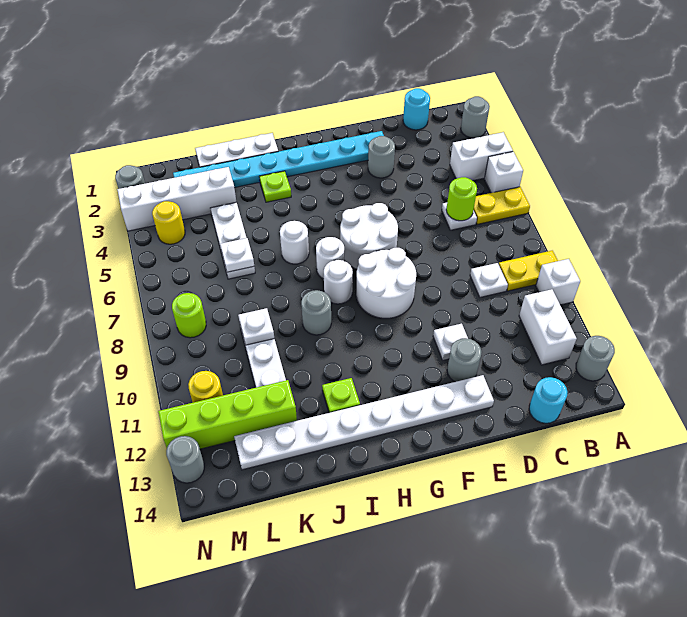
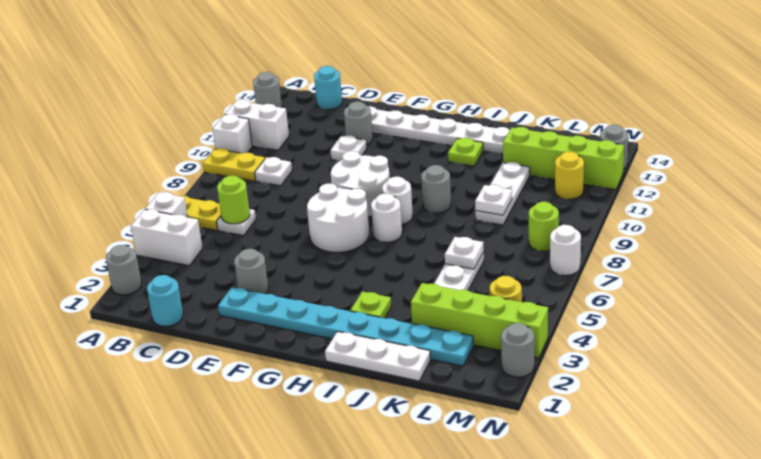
white brick B11:B12 level 1 -> white brick A11:B11 level 1
white round brick I6 level 1 -> white round brick N7 level 1
white brick K3:N3 level 1 -> lime brick K3:N3 level 1

